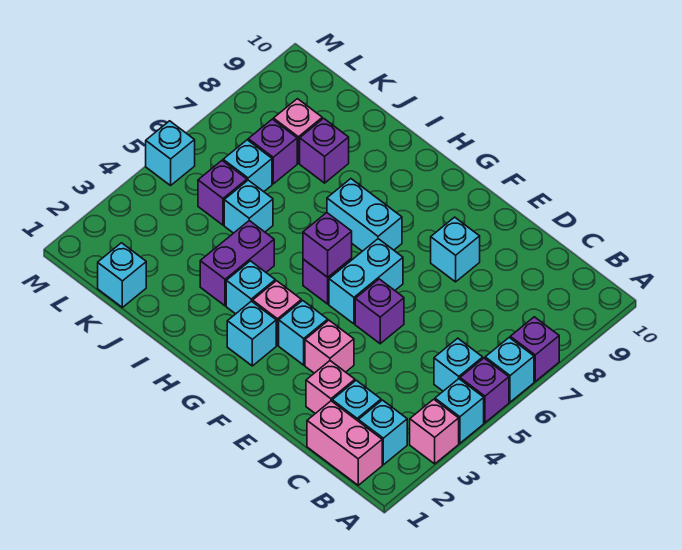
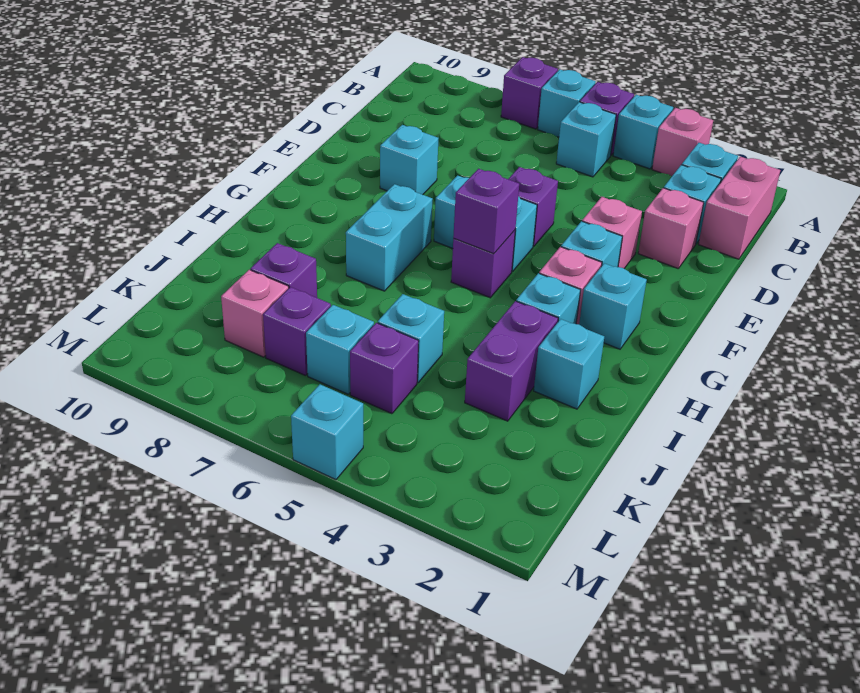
purple brick I3:I4 level 1 -> purple brick I3:J3 level 1
cyan brick K1 level 1 -> cyan brick I2 level 1

